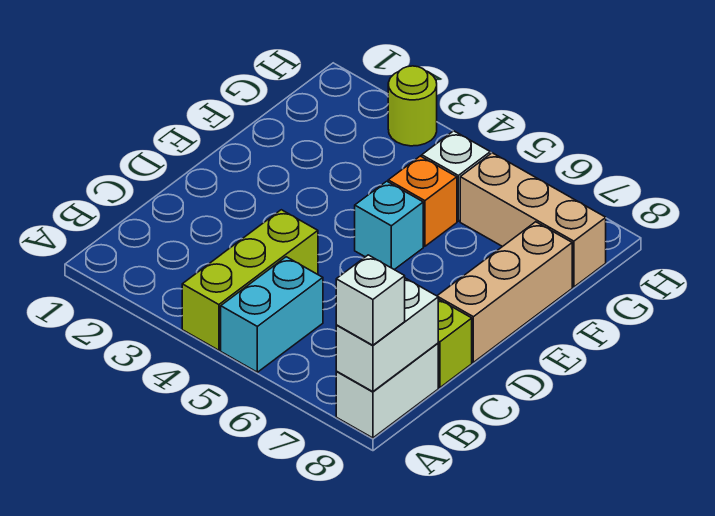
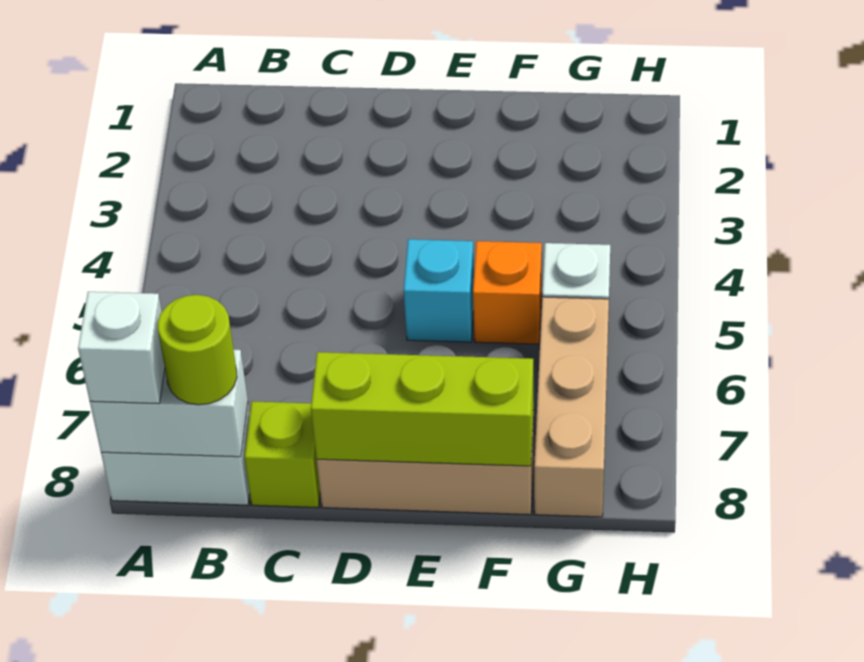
lime brick A4:C4 level 1 -> lime brick D8:F8 level 2
cyan brick A5:B5 level 1 -> none
lime round brick H3 level 1 -> lime round brick B8 level 3

